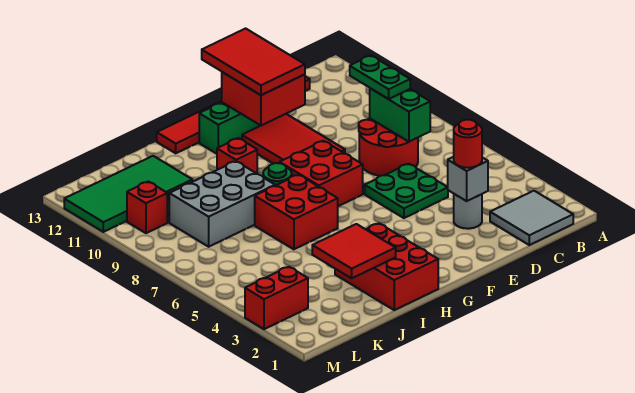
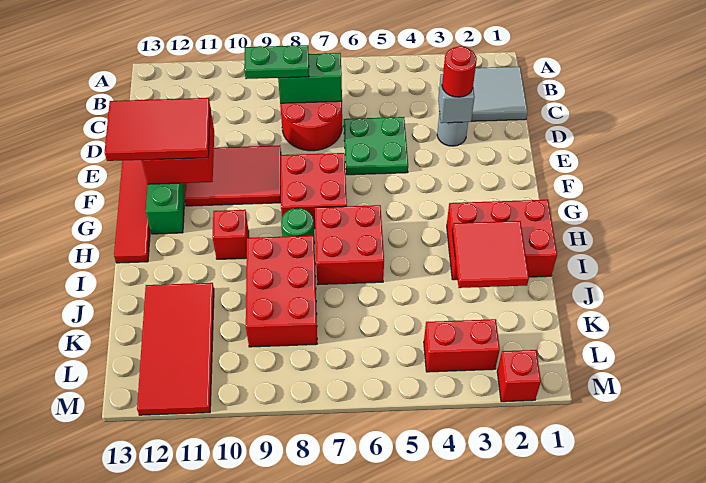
grey brick I8:K9 level 1 -> red brick I8:K9 level 1
green tile J11:M12 level 1 -> red tile J11:M12 level 1
red brick L3:M3 level 1 -> red brick L3:L4 level 1
red brick L10 level 1 -> red brick M2 level 1

